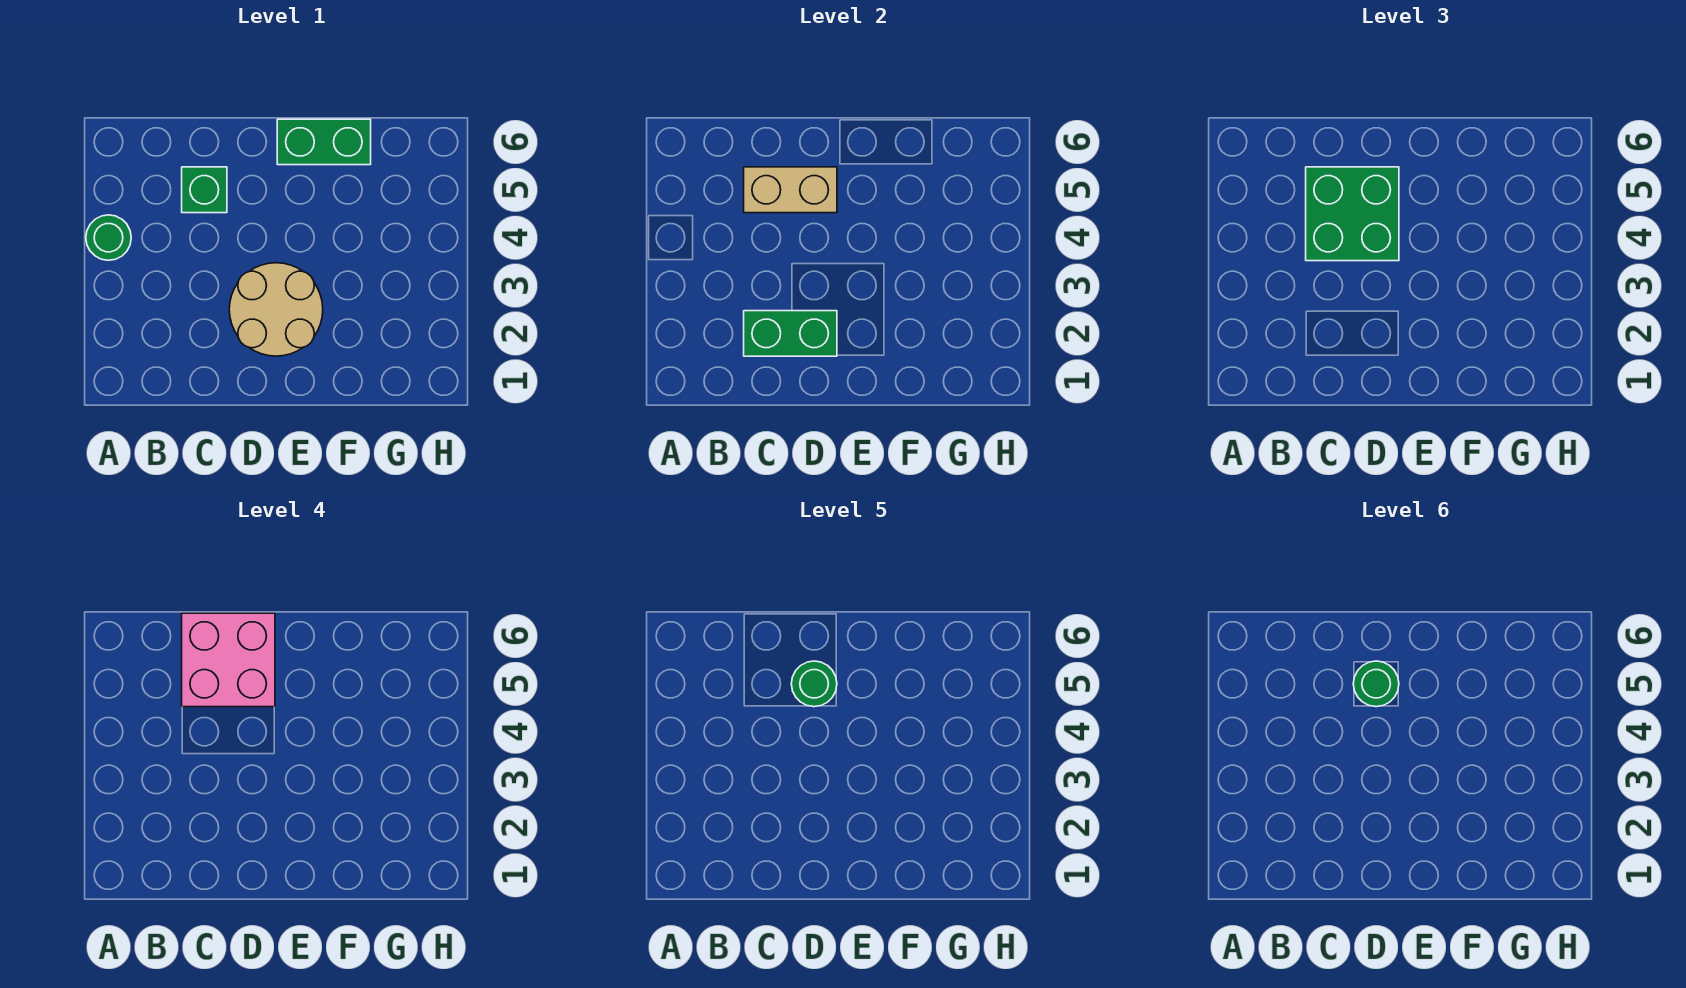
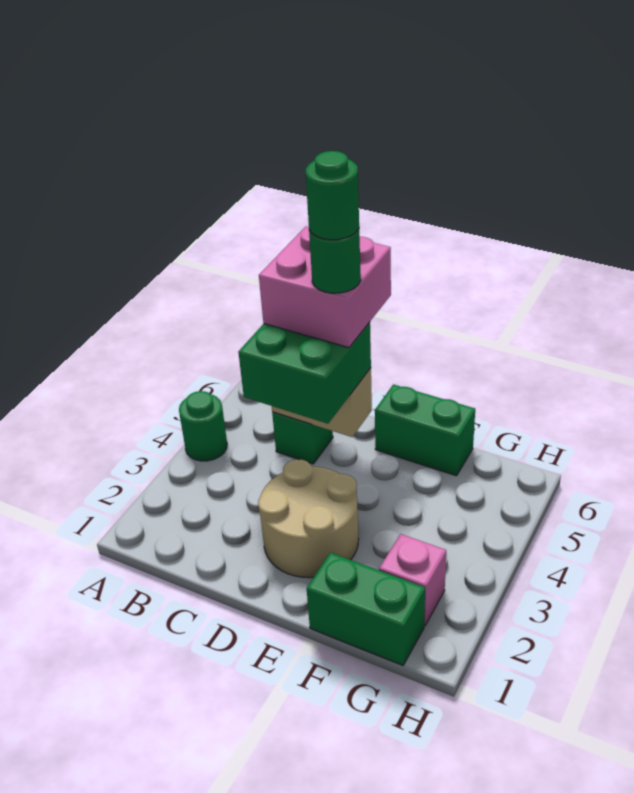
green brick C2:D2 level 2 -> green brick F1:G1 level 1
none -> pink brick G2 level 1

